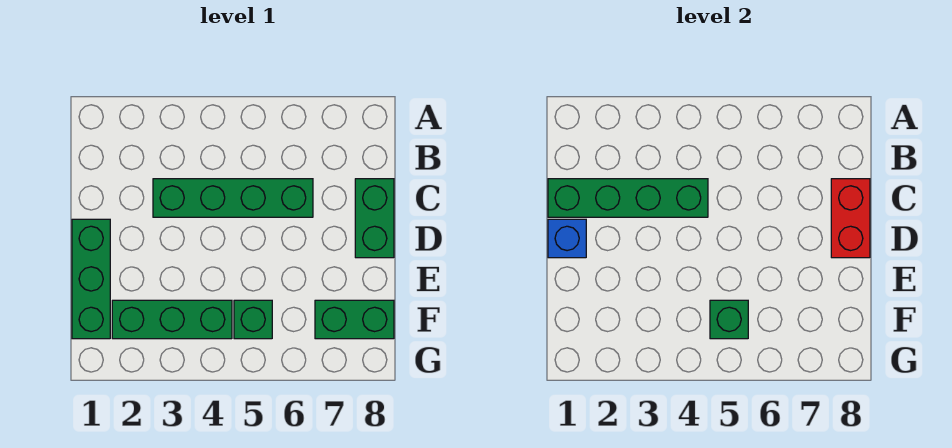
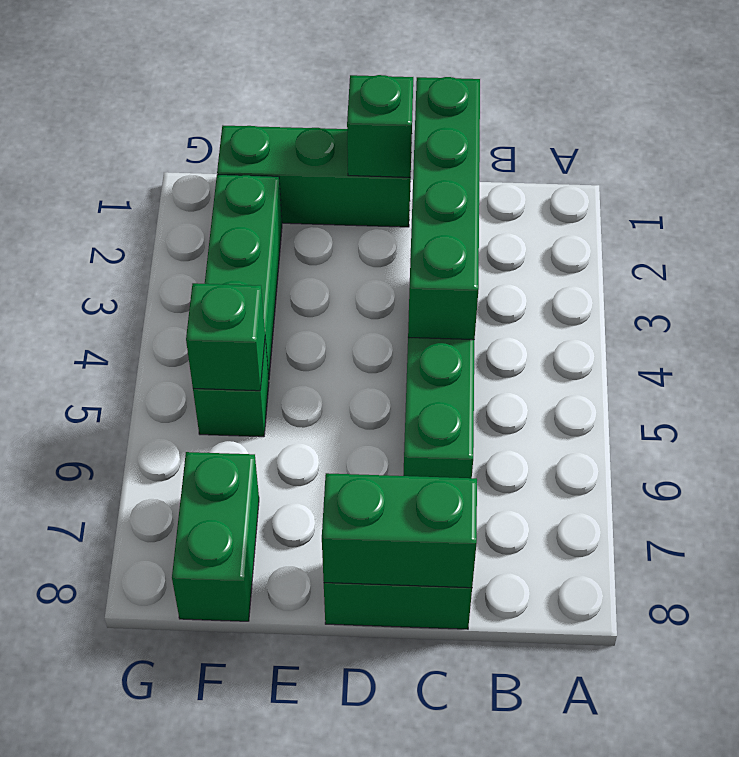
red brick C8:D8 level 2 -> green brick C8:D8 level 2
blue brick D1 level 2 -> green brick D1 level 2

